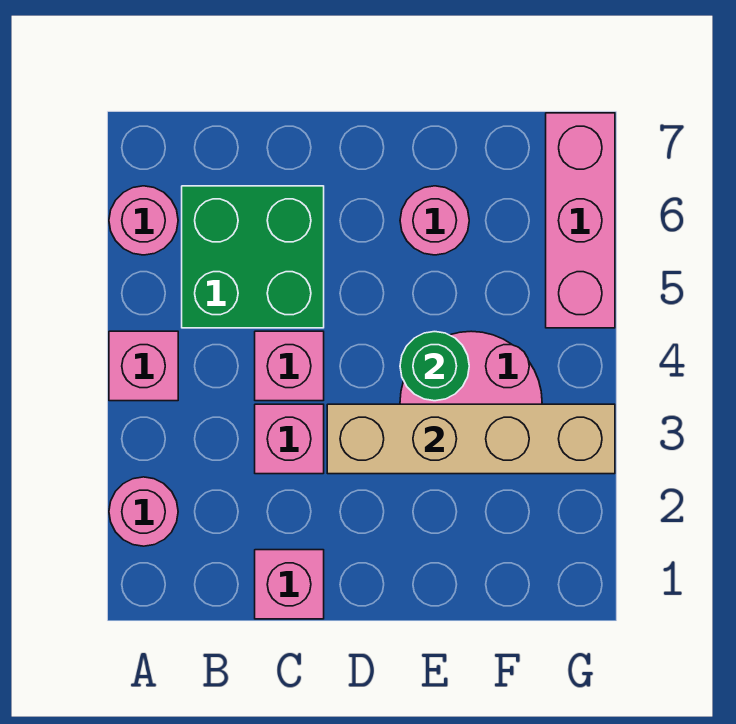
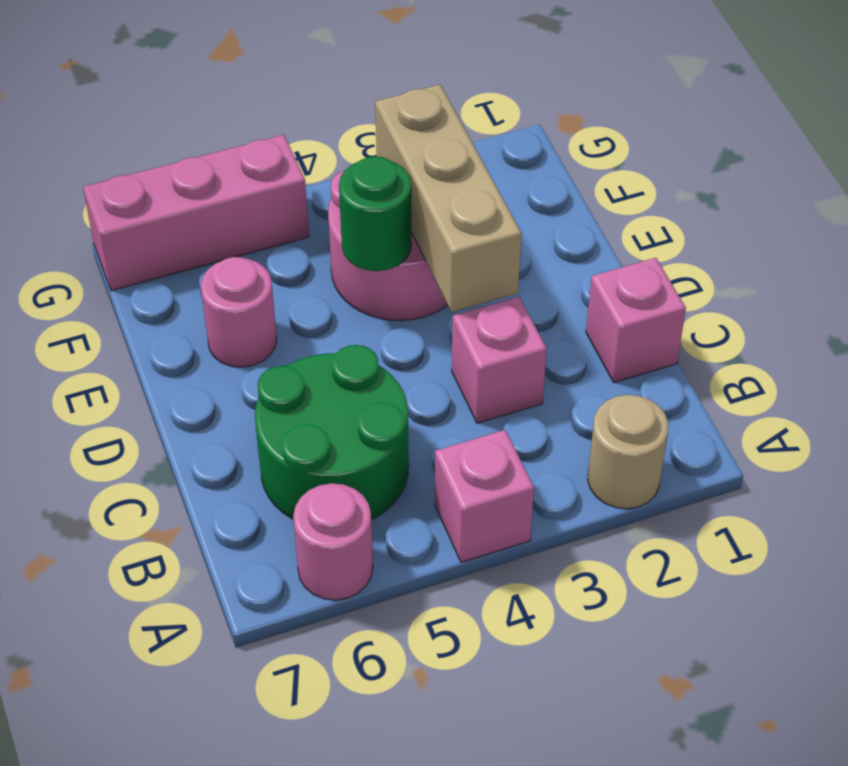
pink round brick A2 level 1 -> tan round brick A2 level 1
green brick B5:C6 level 1 -> green round brick B5:C6 level 1
pink brick C4 level 1 -> none
tan brick D3:G3 level 2 -> tan brick D3:F3 level 2

